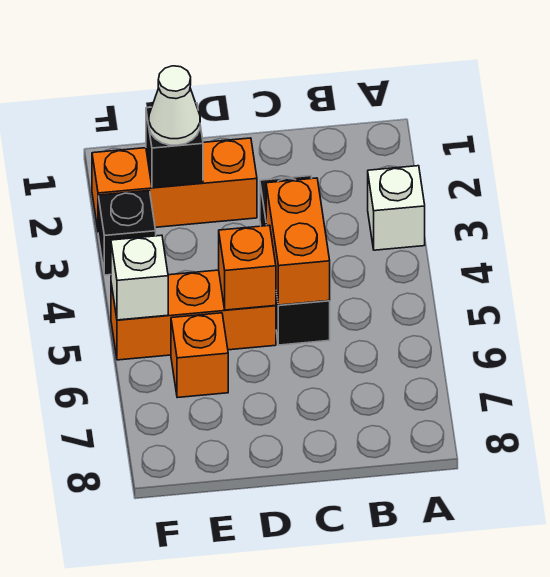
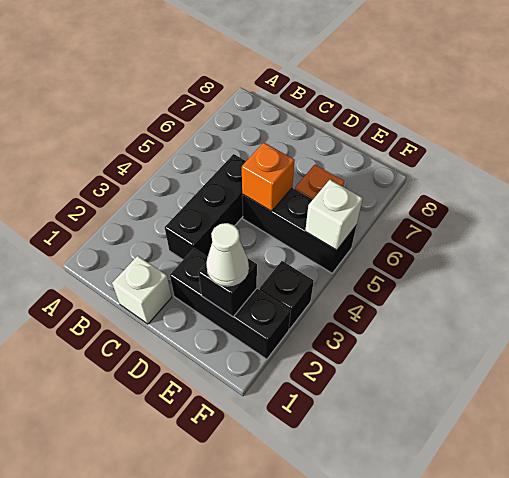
white brick A3 level 1 -> white brick C1 level 1
orange brick C4:C5 level 2 -> none
orange brick D2:F2 level 1 -> black brick D2:F2 level 1
orange brick D5:F5 level 1 -> black brick D5:F5 level 1

